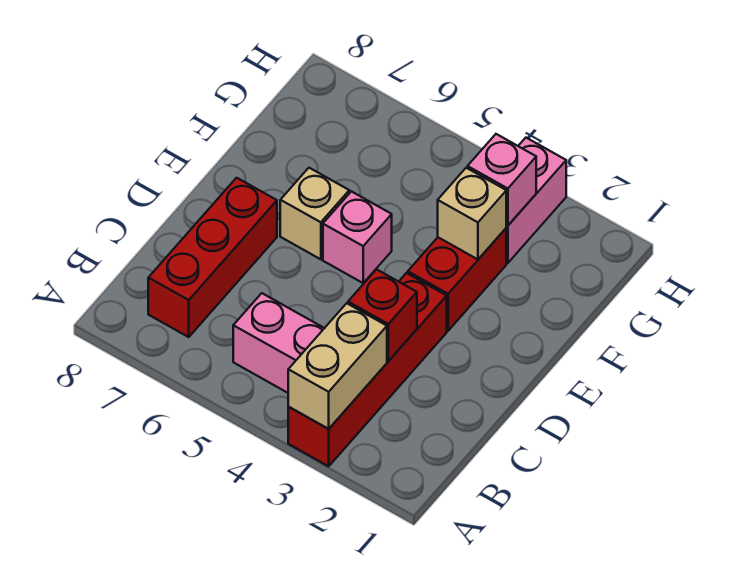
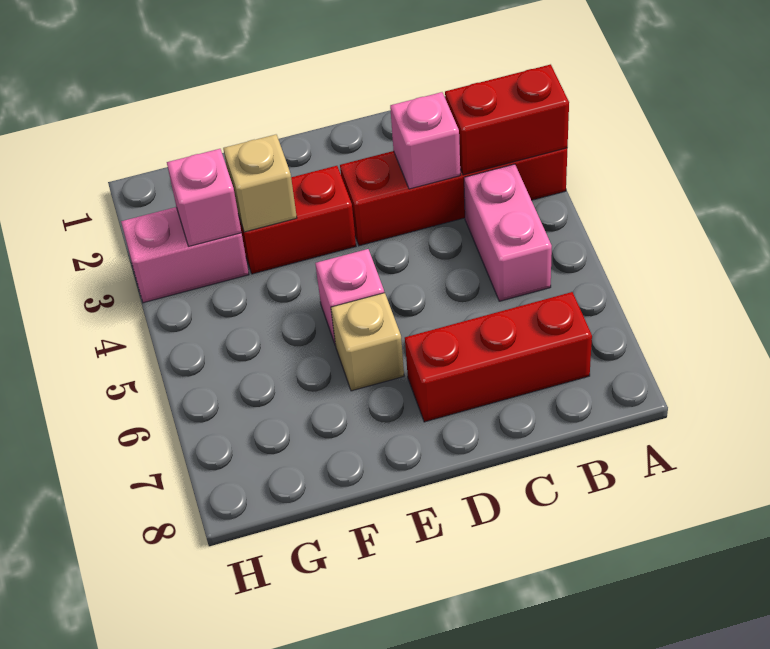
tan brick A3:B3 level 2 -> red brick A3:B3 level 2
red brick C3 level 2 -> pink brick C3 level 2

